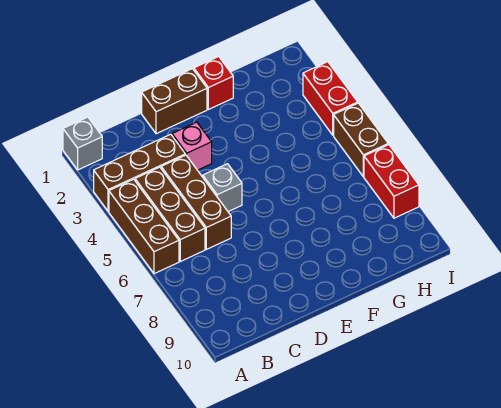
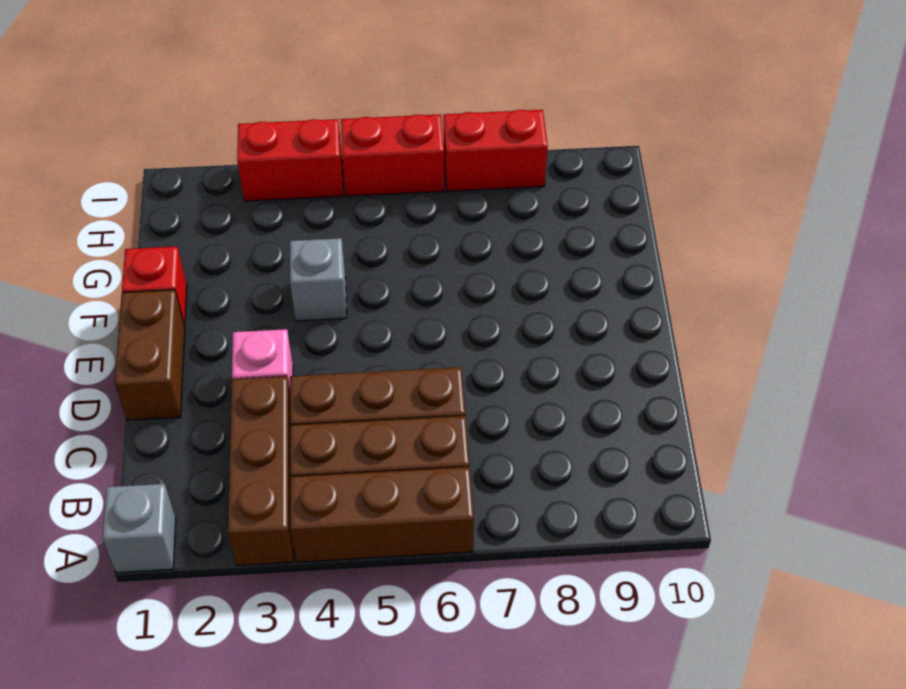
grey brick D5 level 1 -> grey brick F4 level 1
brown brick I5:I6 level 1 -> red brick I5:I6 level 1

